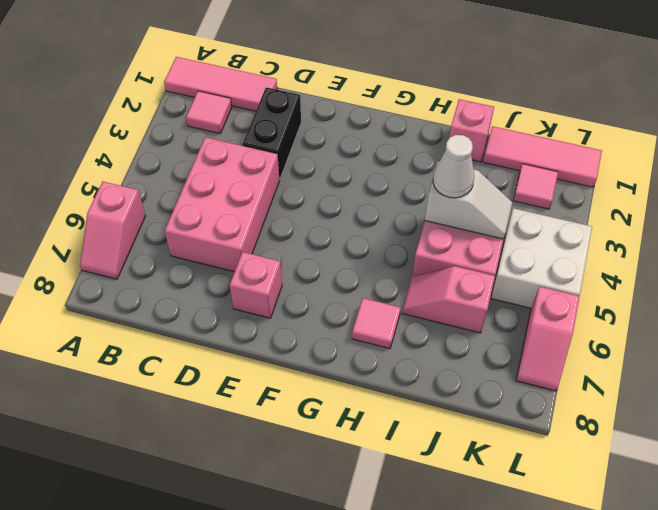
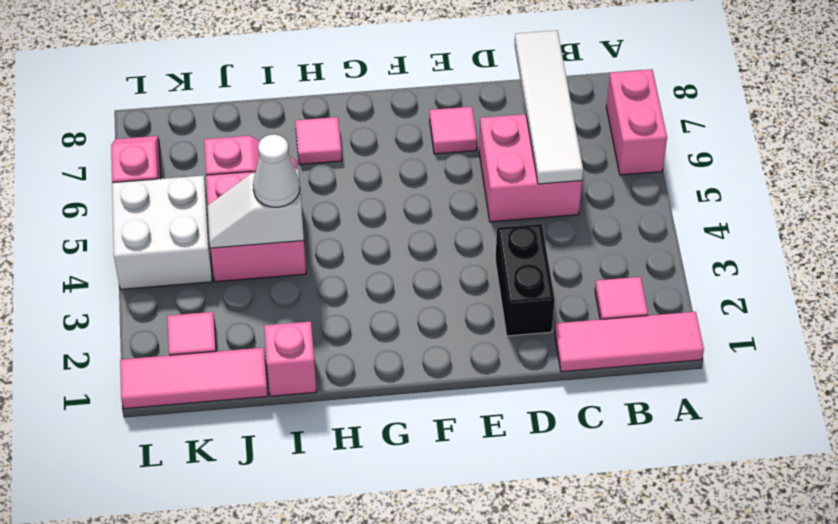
pink slope A6:A7 level 1 top 6 -> pink brick A6:A7 level 1
pink brick C4:D6 level 1 -> pink brick C5:D6 level 1
none -> white tile C5:C8 level 2
pink brick E7 level 1 -> pink tile E7 level 1

